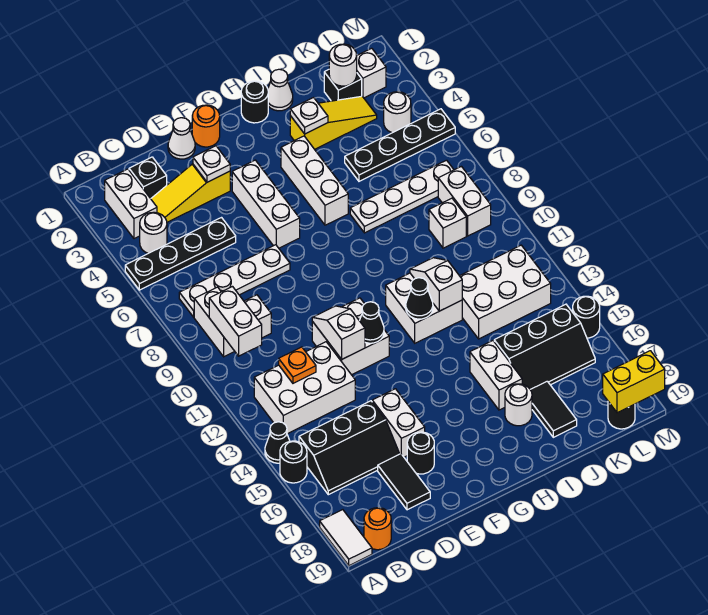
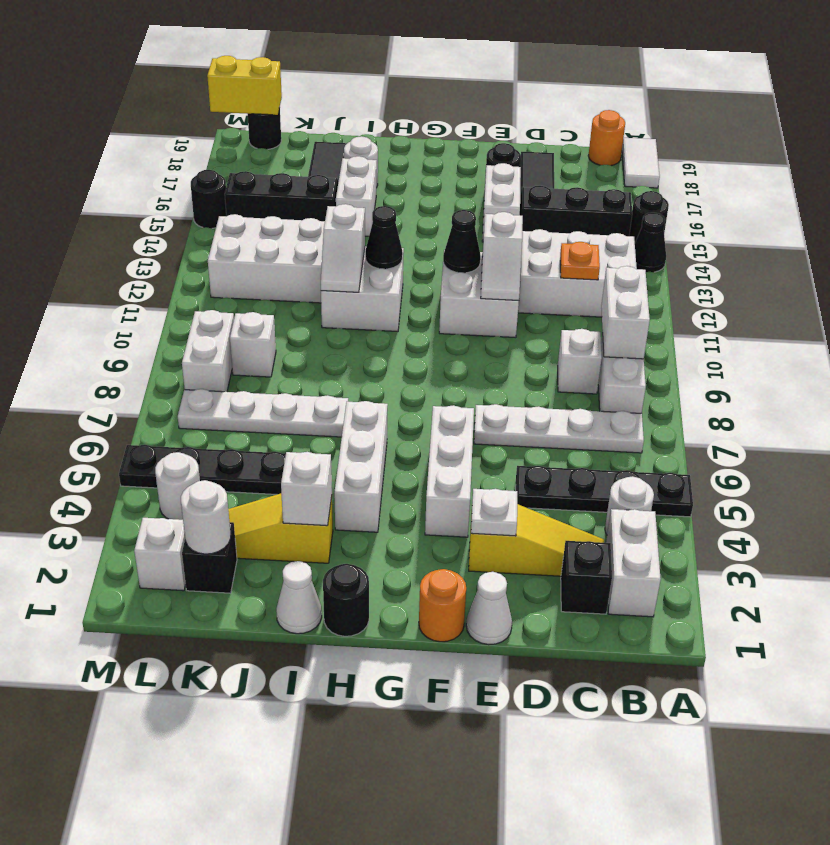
white plate I3 level 2 -> white brick I3 level 2

